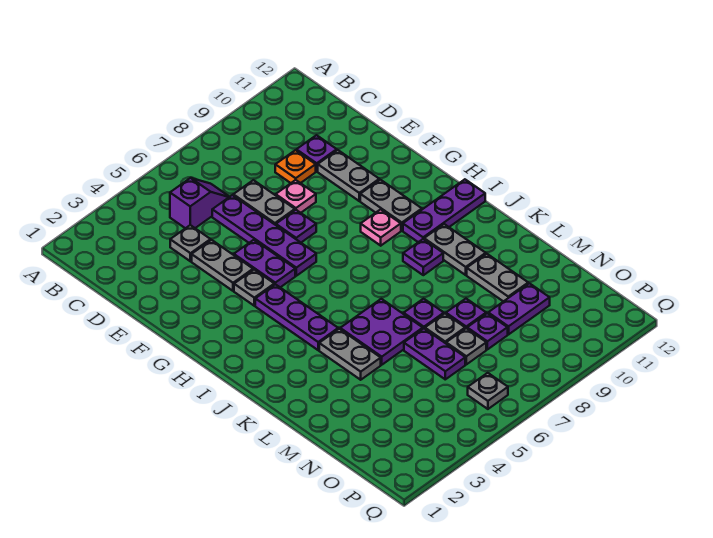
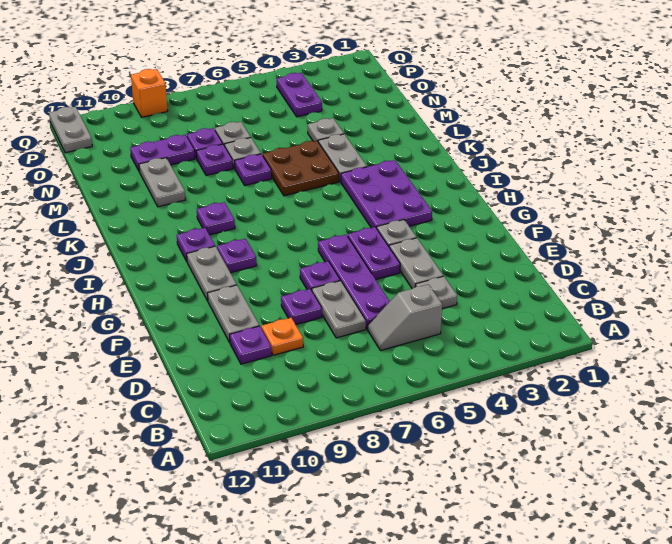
purple slope C5:C6 level 1 top 5 -> grey slope C5:C6 level 1 top 5
pink plate E8 level 1 -> purple plate E8 level 1
purple plate H4:J4 level 1 -> purple plate H3:J4 level 1
pink plate H9 level 1 -> purple plate H9 level 1
purple plate I10:I12 level 1 -> purple plate I10 level 1
grey plate J10:K10 level 1 -> grey plate P12:Q12 level 1
purple plate K5:L6 level 1 -> brown plate K5:L6 level 1
purple plate M6:N6 level 1 -> purple plate O4:P4 level 1
grey plate P6 level 1 -> grey plate M4 level 1
none -> orange brick Q9 level 1

